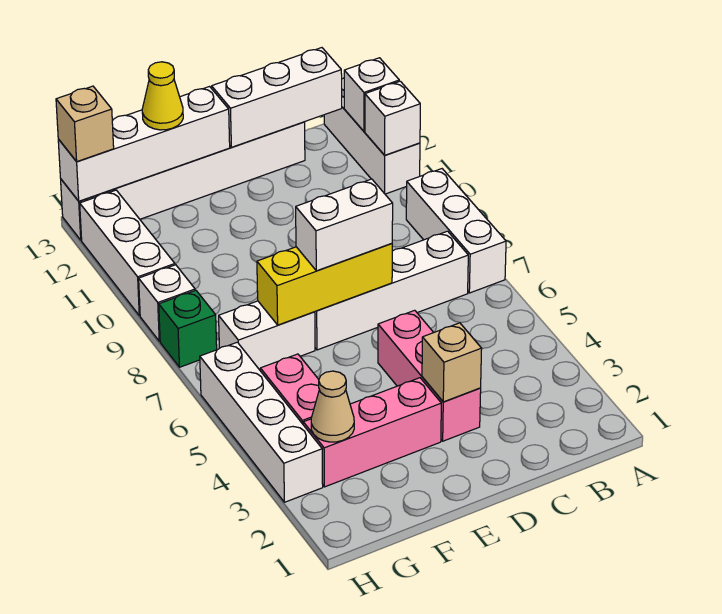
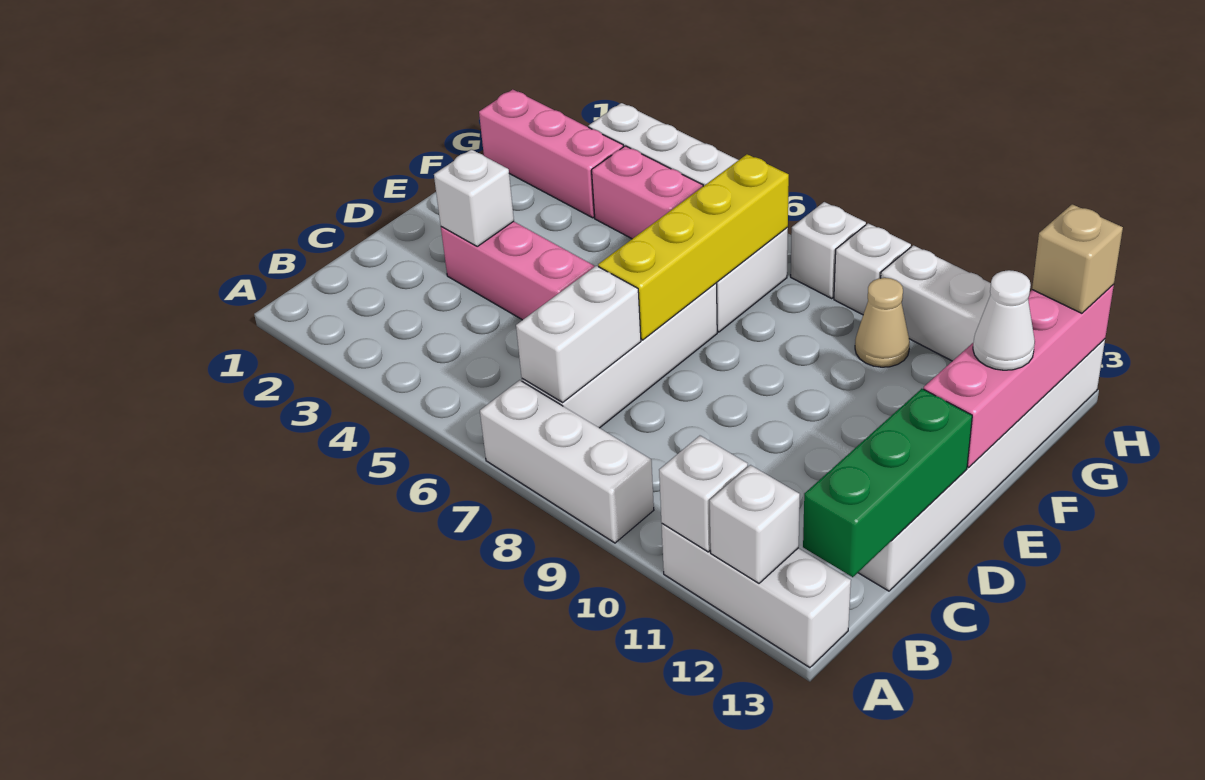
white brick B13:D13 level 2 -> green brick B13:D13 level 2
tan brick D3 level 2 -> white brick D3 level 2
yellow brick D7:F7 level 2 -> yellow brick D7:G7 level 2
white brick D7:E7 level 3 -> white brick B7:C7 level 2
pink brick E3:G3 level 1 -> pink brick G1:G3 level 1
white brick E13:H13 level 2 -> pink brick E13:H13 level 2
yellow cone F13 level 3 -> white cone F13 level 3
tan cone G3 level 2 -> tan cone G10 level 1
green brick H8 level 1 -> white brick H8 level 1

